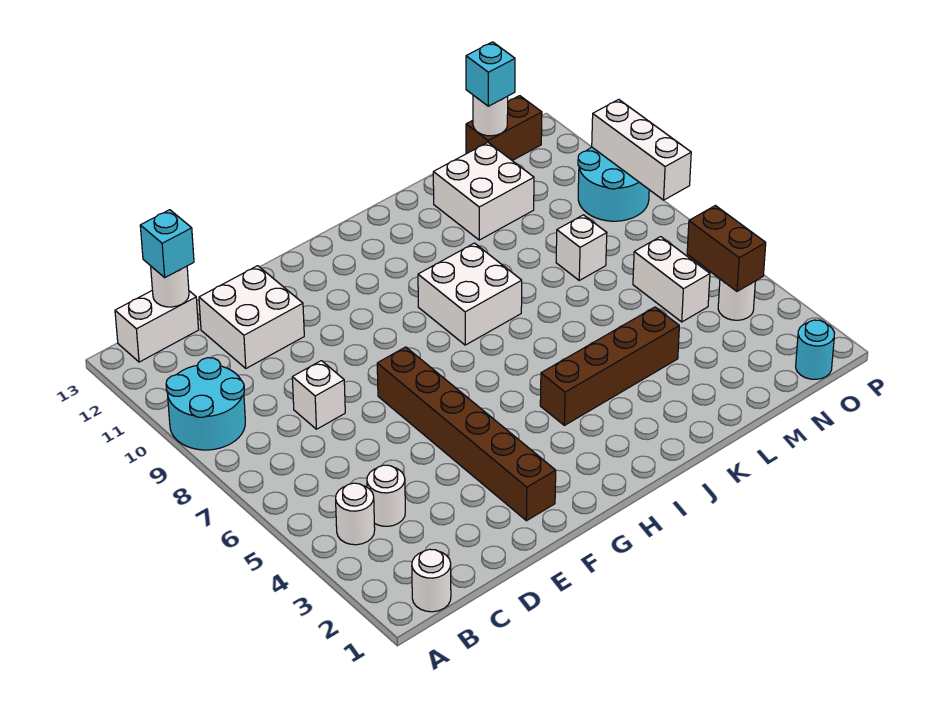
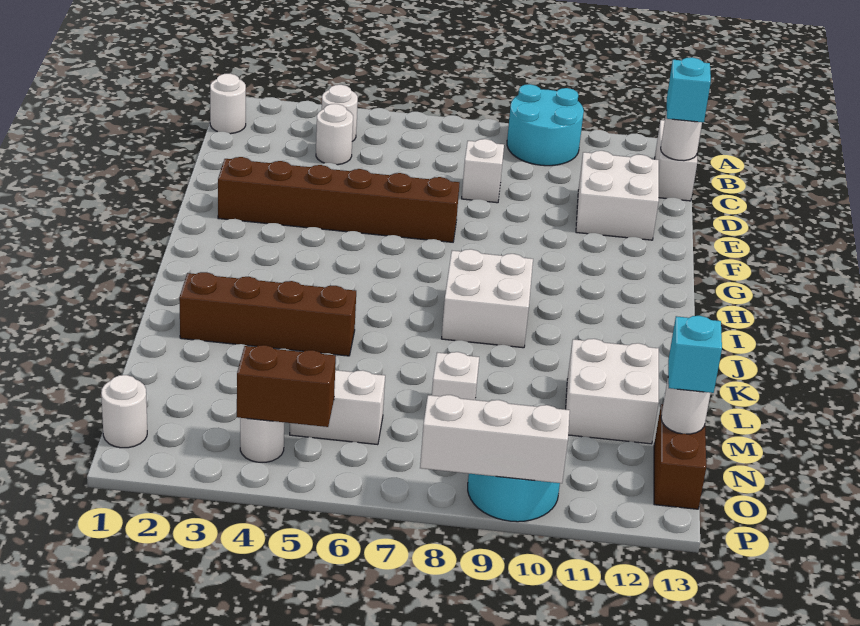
brown brick I4:L4 level 1 -> brown brick K2:K5 level 1
cyan round brick O1 level 1 -> white round brick O1 level 1

